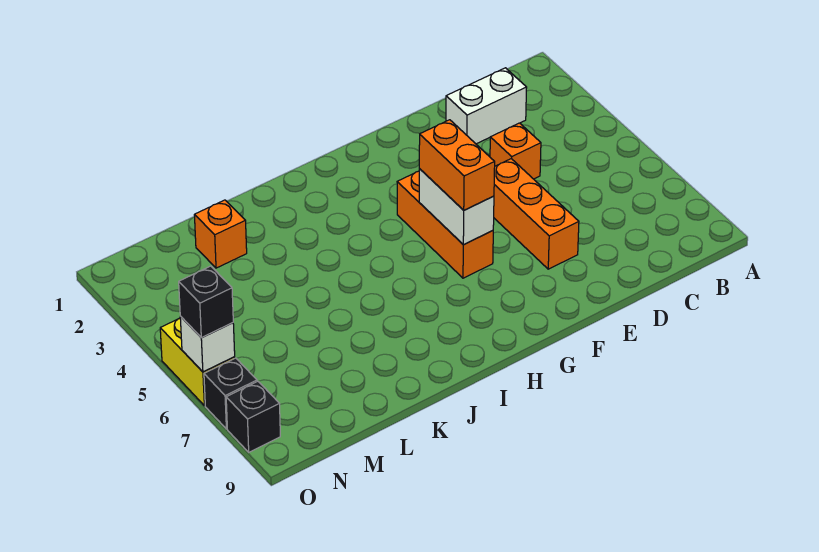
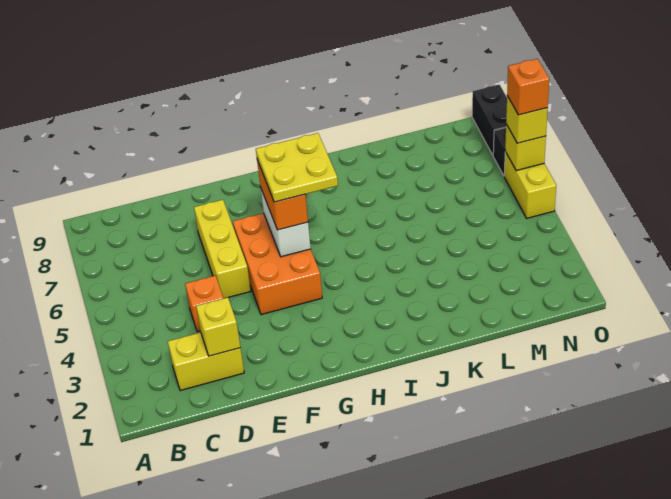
white brick C2:D2 level 1 -> yellow brick C2:D2 level 1
none -> yellow brick D2 level 2
orange brick E5:E7 level 1 -> yellow brick E5:E7 level 1
orange brick G4:G6 level 1 -> orange brick F4:G6 level 1
none -> yellow plate G5:H6 level 4
orange brick L2 level 1 -> orange brick O6 level 4
white brick O6 level 2 -> yellow brick O6 level 2
black brick O6 level 3 -> yellow brick O6 level 3
black brick O8 level 1 -> black brick O8:O9 level 1

